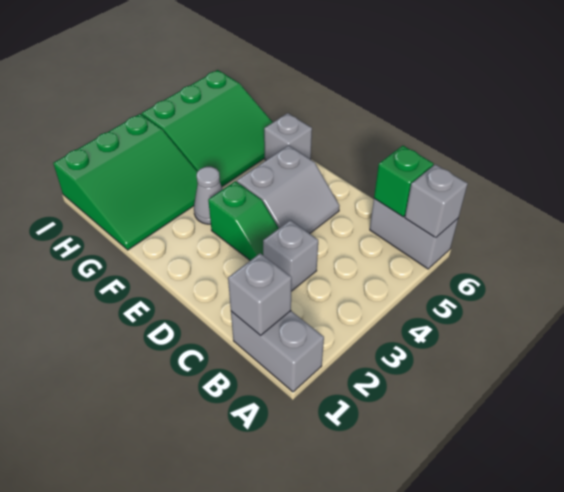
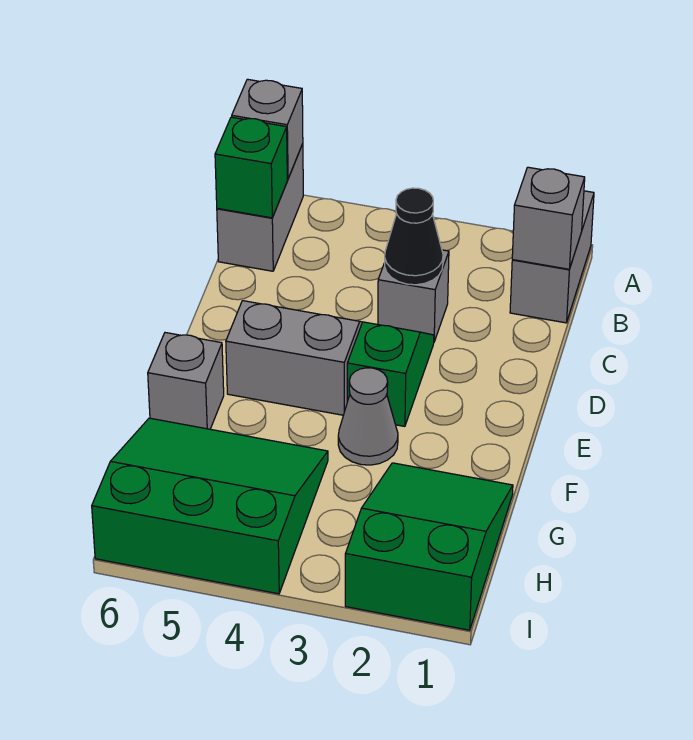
none -> black cone C3 level 2
green slope G1:I3 level 1 top I -> green slope G1:I2 level 1 top I

